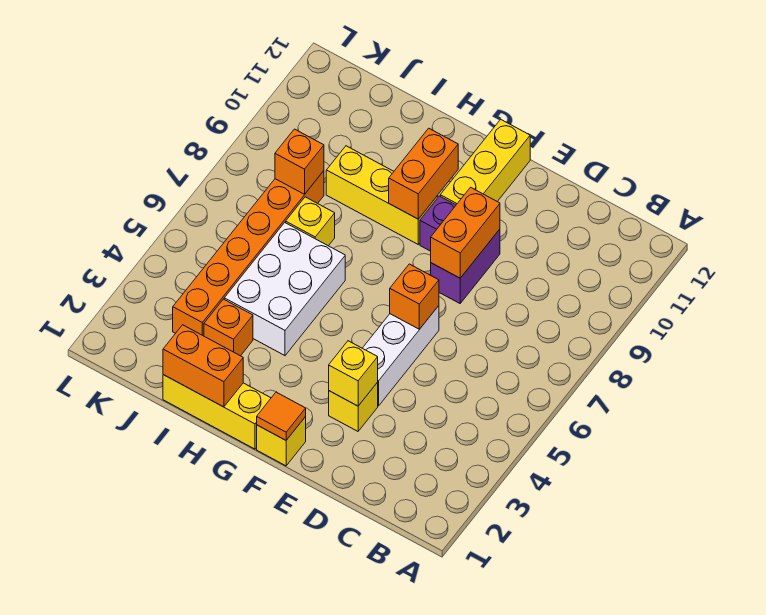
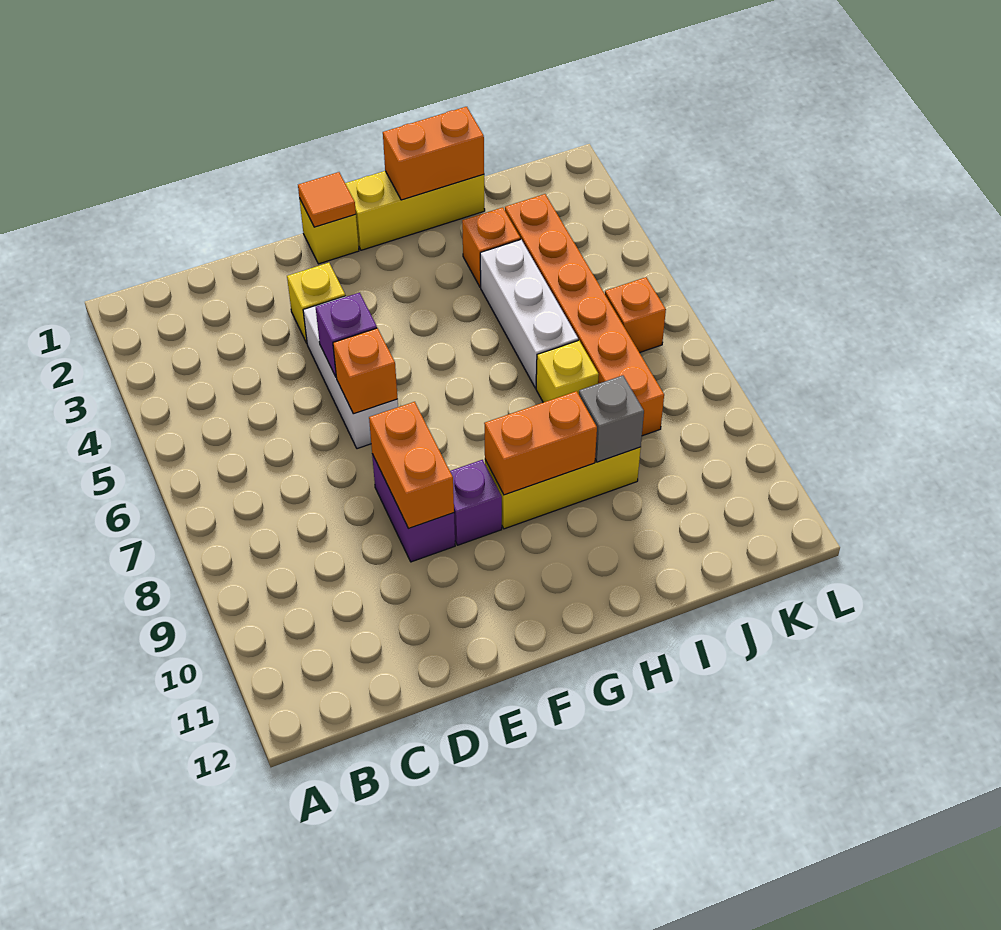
yellow brick E3 level 2 -> none
none -> purple brick E5 level 2
yellow brick F10:F12 level 1 -> none
orange brick G9:G10 level 2 -> orange brick G9:H9 level 2
white brick H4:I6 level 1 -> white brick I4:I6 level 1
none -> grey brick I9 level 2
orange brick J8 level 2 -> orange brick K6 level 1

